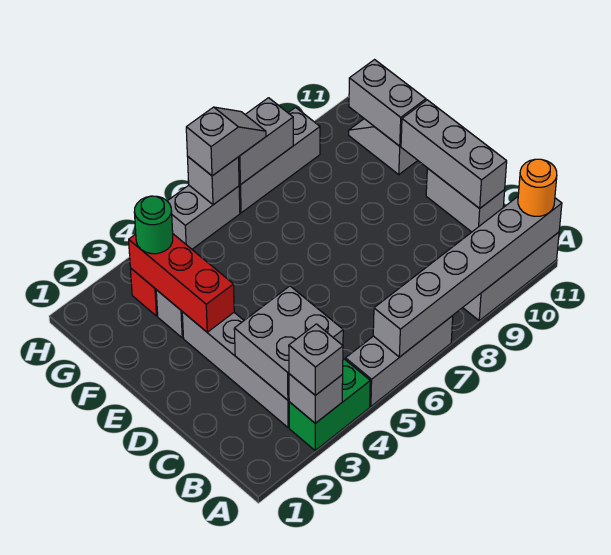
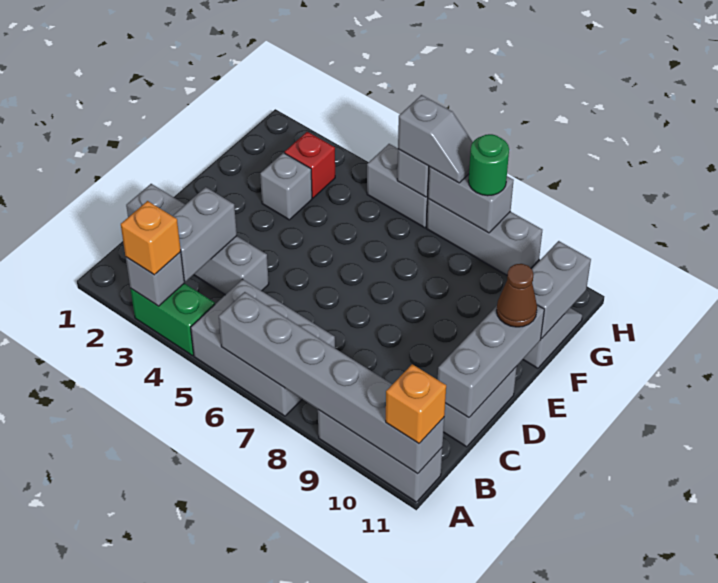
grey brick A3 level 3 -> orange brick A3 level 3
grey brick A5:A7 level 1 -> grey brick A5:B7 level 1
orange round brick A11 level 3 -> orange brick A11 level 3
grey brick B3:E3 level 1 -> grey brick C1:C4 level 1
grey brick B3:C4 level 2 -> grey brick B3:C3 level 2
red brick E3:G3 level 2 -> none
none -> brown cone E11 level 3
green round brick G3 level 3 -> green round brick H8 level 3

